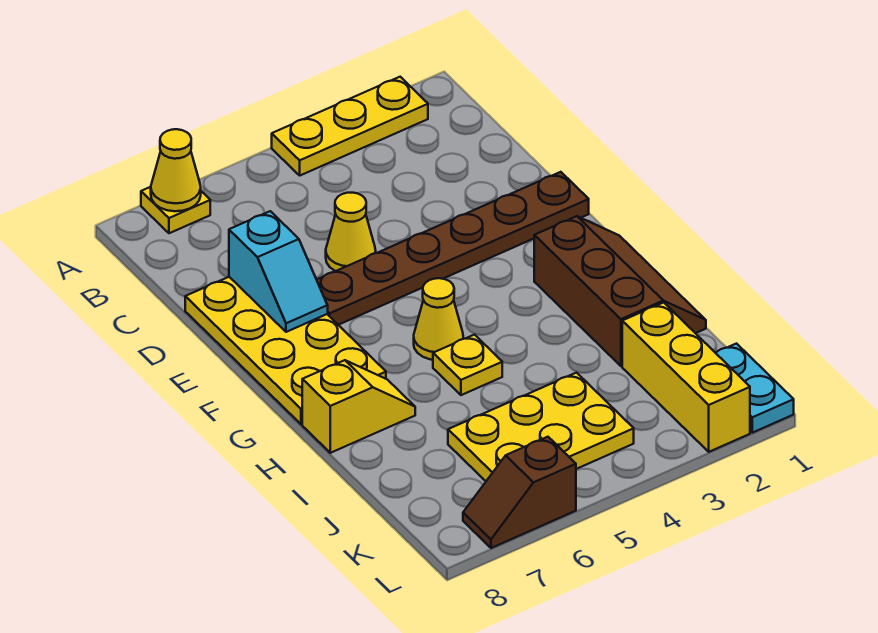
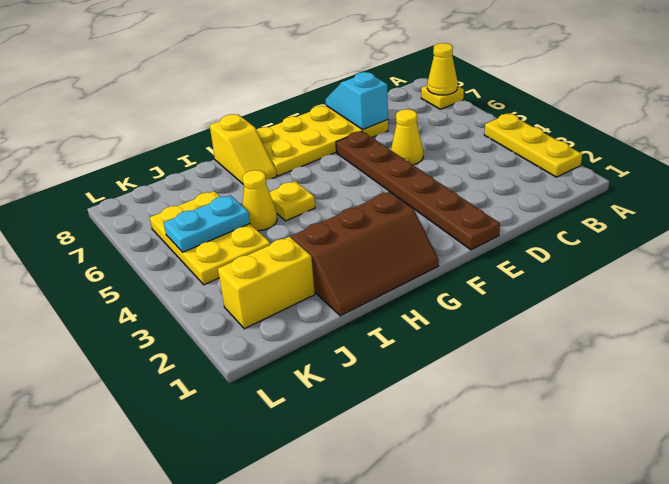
cyan slope D7:E7 level 2 top D -> cyan slope D7:D8 level 2 top 7
yellow cone G5 level 1 -> yellow cone I5 level 1
yellow brick J2:L2 level 1 -> yellow brick J2:K2 level 1
cyan plate K1:L1 level 1 -> cyan plate J5:K5 level 2
brown slope L6:L7 level 1 top 6 -> none

